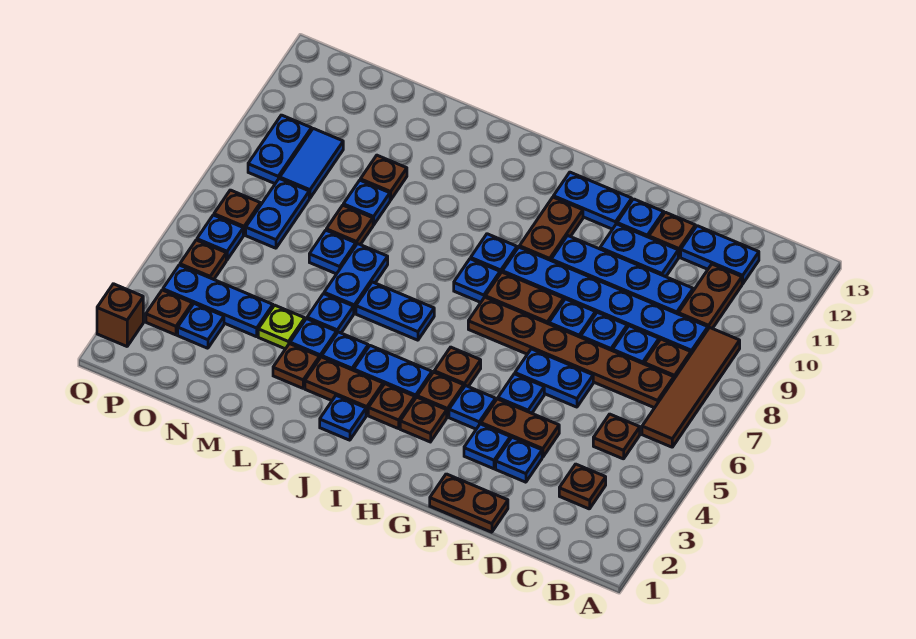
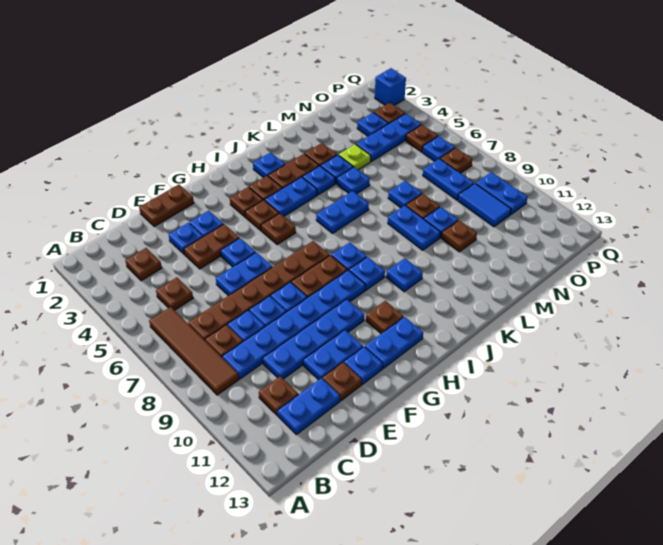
brown plate C10:C11 level 1 -> brown plate C11 level 1
blue plate G4 level 1 -> blue plate J10 level 1
brown plate H10:H11 level 1 -> brown plate H11 level 1
blue plate L6:L7 level 1 -> blue plate L8:L9 level 1
brown brick Q2 level 1 -> blue brick Q2 level 1

